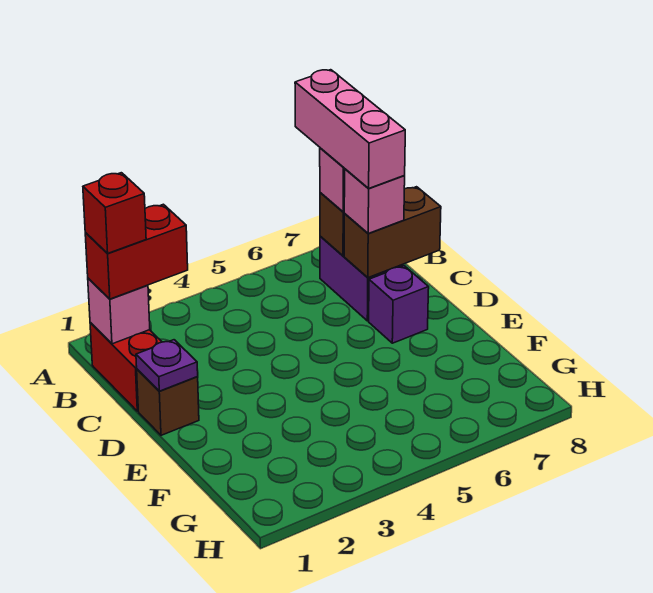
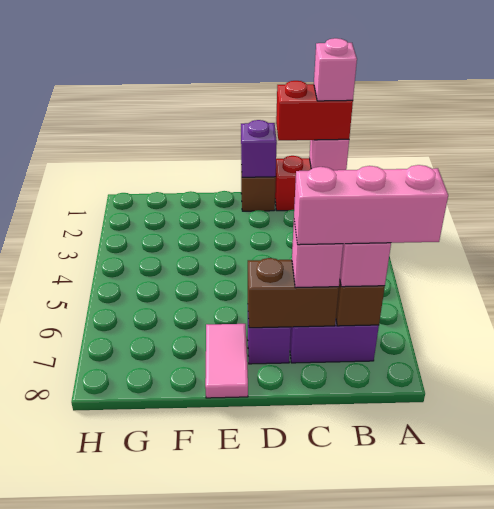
red brick B1:B2 level 3 -> red brick B1:C1 level 3
red brick B1 level 4 -> pink brick B1 level 4
brown brick C7:C8 level 2 -> brown brick C7:D7 level 2
purple plate D1 level 2 -> purple brick D1 level 2
none -> pink tile E7:E8 level 1

